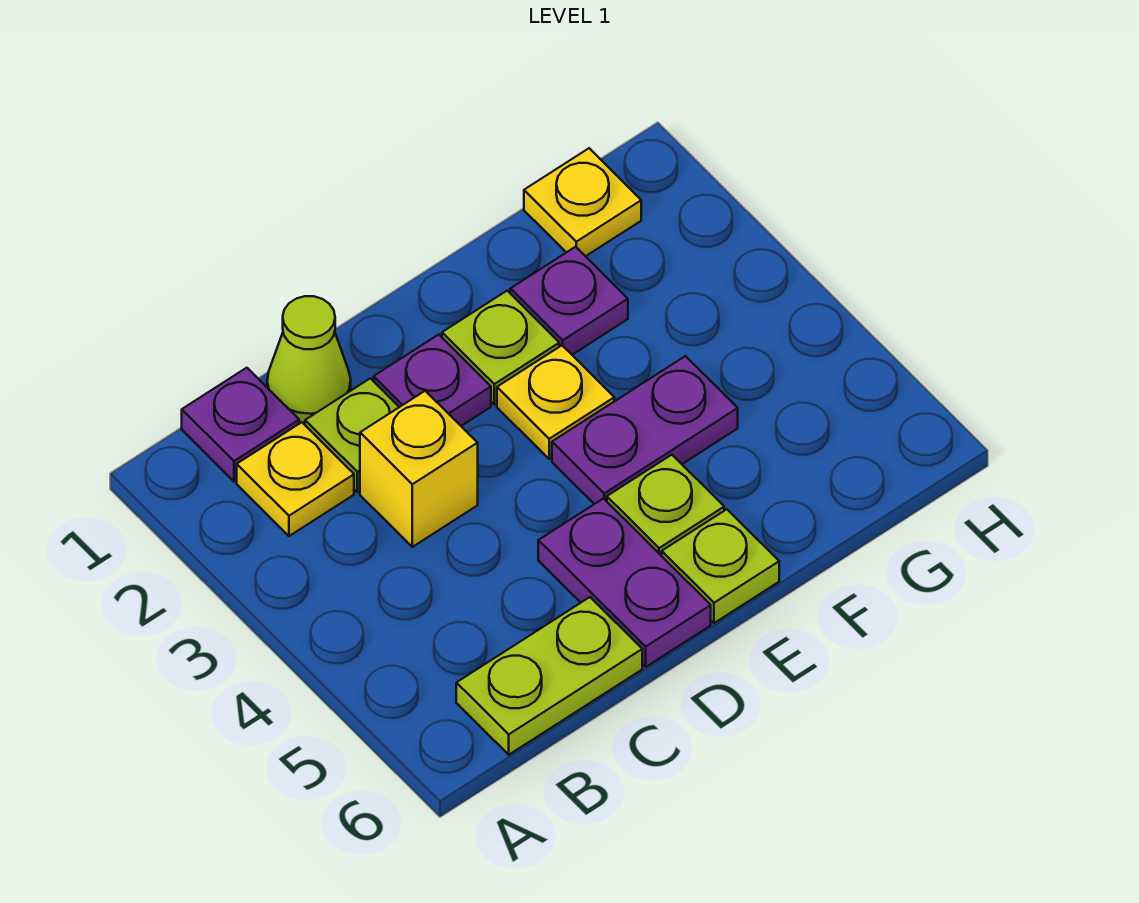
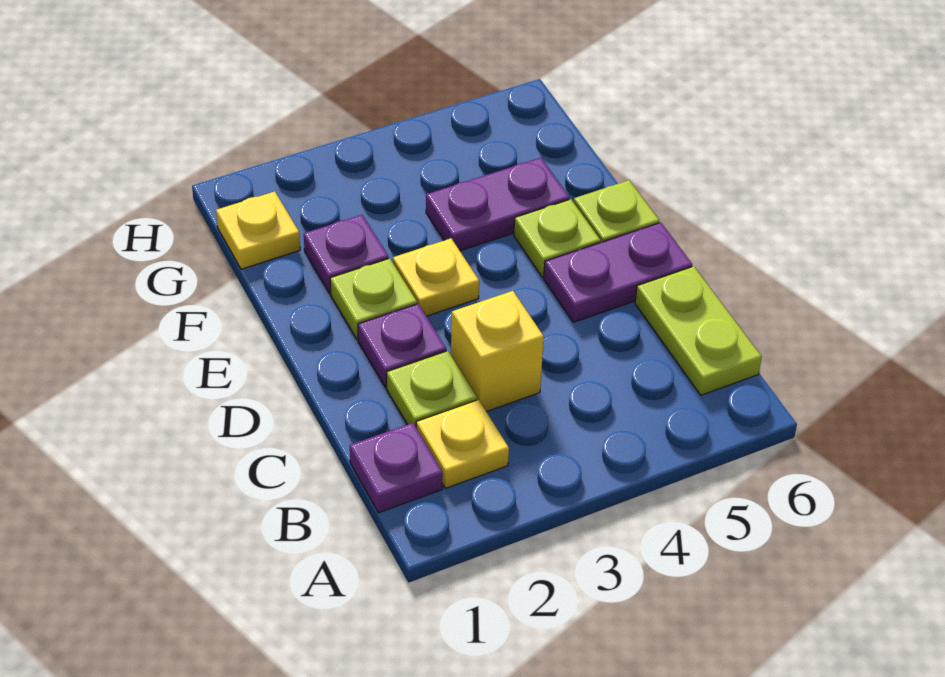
lime cone C1 level 1 -> none
purple plate E4:F4 level 1 -> purple plate F4:F5 level 1

